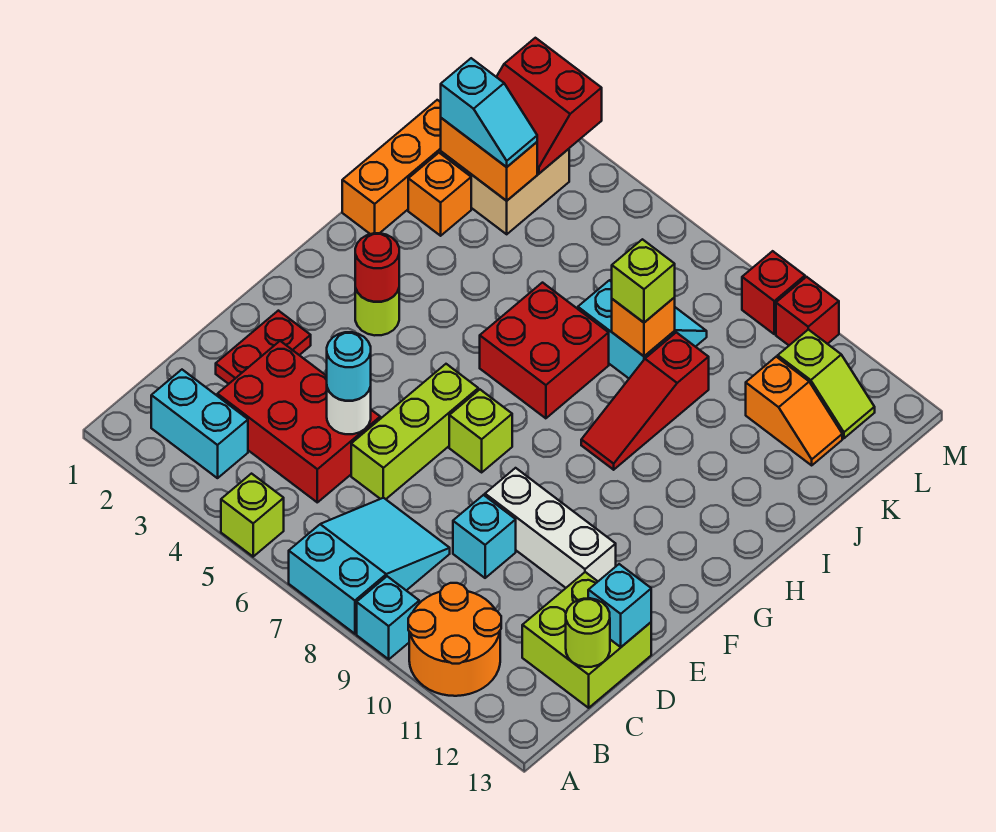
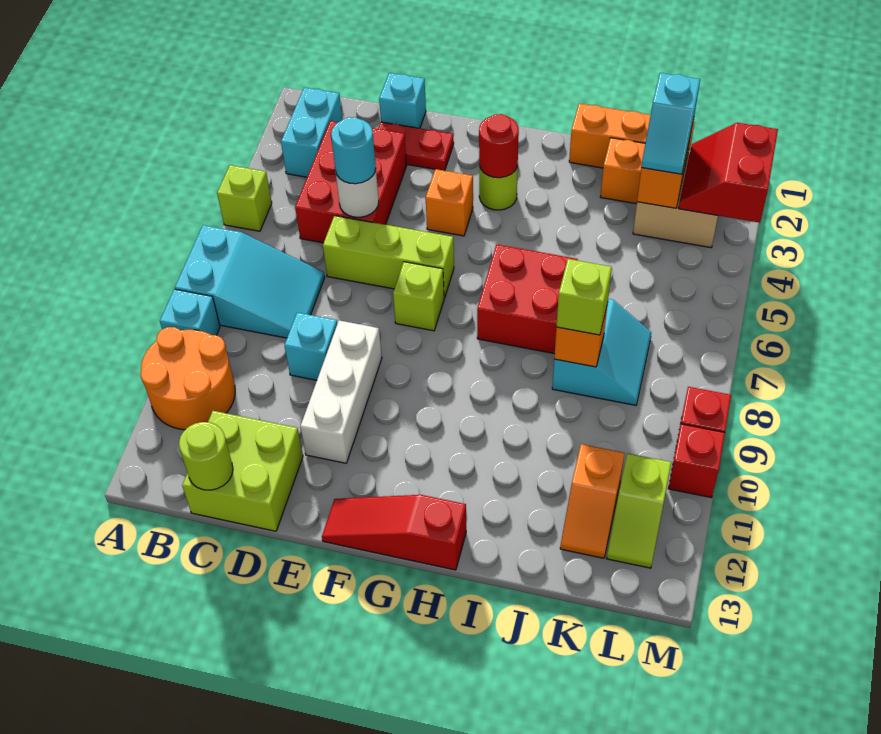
cyan brick D13 level 2 -> cyan brick D1 level 1
none -> orange brick F4 level 1
red slope H9:J9 level 1 top J -> red slope F13:H13 level 1 top H

